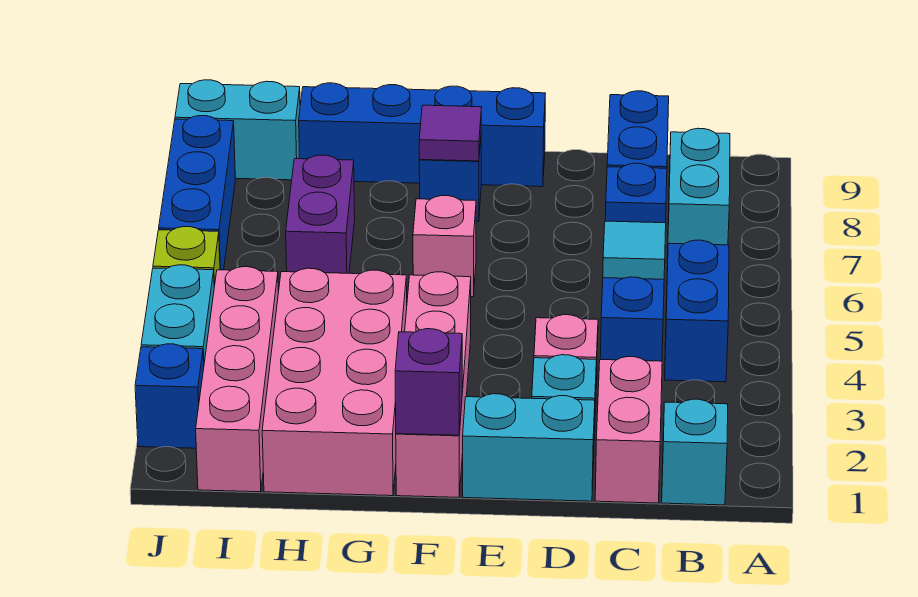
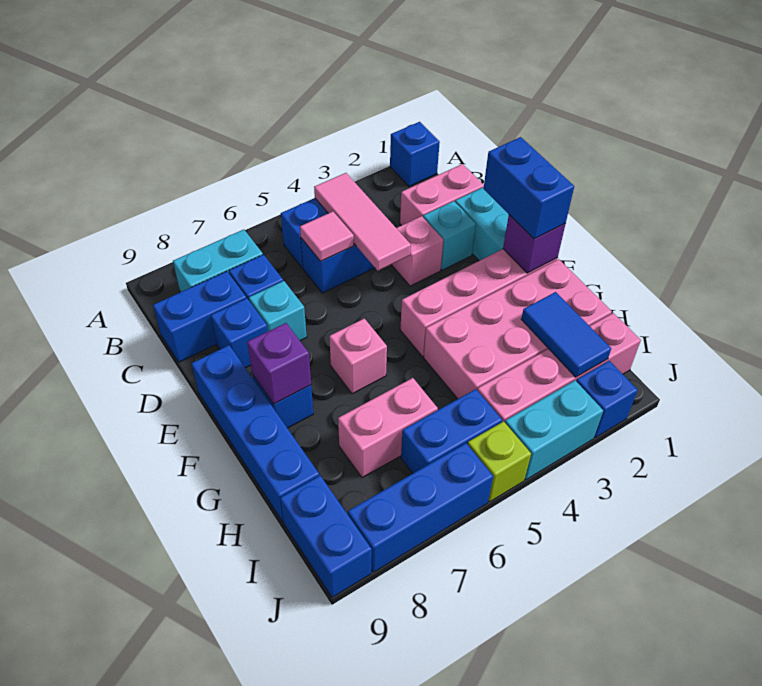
none -> blue brick A1 level 1
cyan brick B1 level 1 -> cyan brick D7 level 1
none -> pink tile B4:D4 level 2
cyan tile C5 level 2 -> pink tile C5 level 2
none -> blue brick D8 level 1
none -> blue brick E1:F1 level 3
purple tile F8 level 2 -> purple brick F8 level 2
none -> blue tile H2:I2 level 2
purple brick H6:H7 level 1 -> pink brick H6:H7 level 1
none -> blue brick I5:I6 level 1
cyan brick I9:J9 level 1 -> blue brick I9:J9 level 1

